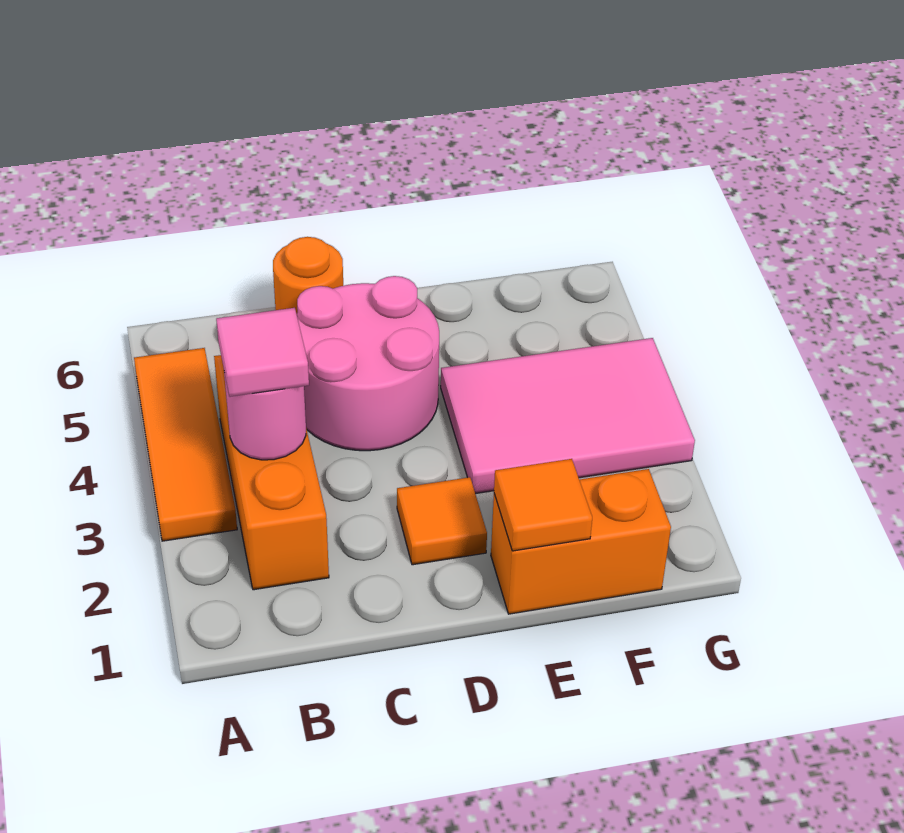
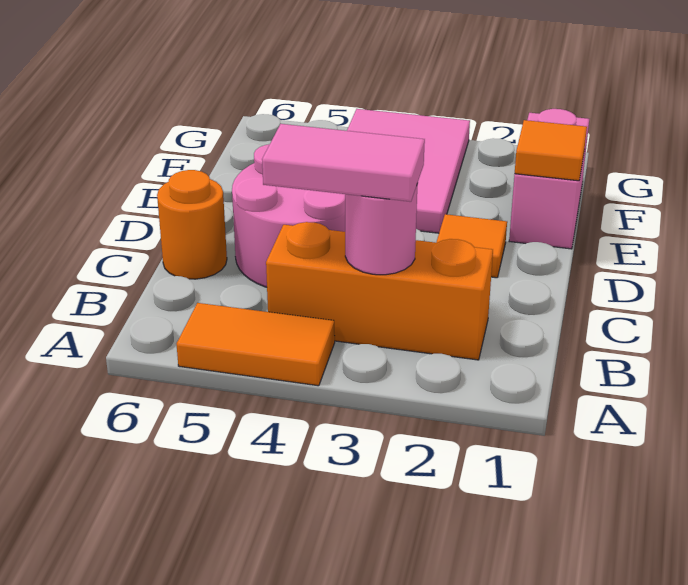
orange tile A3:A5 level 1 -> orange tile A4:A5 level 1
pink tile B3 level 3 -> pink tile B3:B4 level 3
orange brick E1:F1 level 1 -> pink brick E1:F1 level 1

